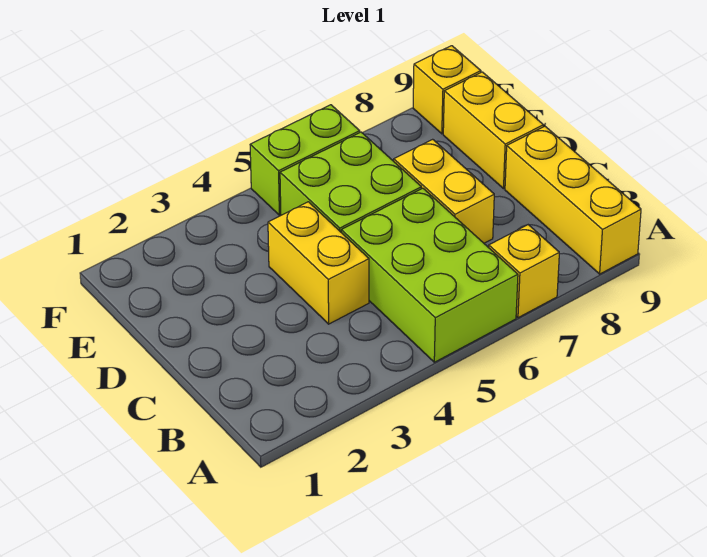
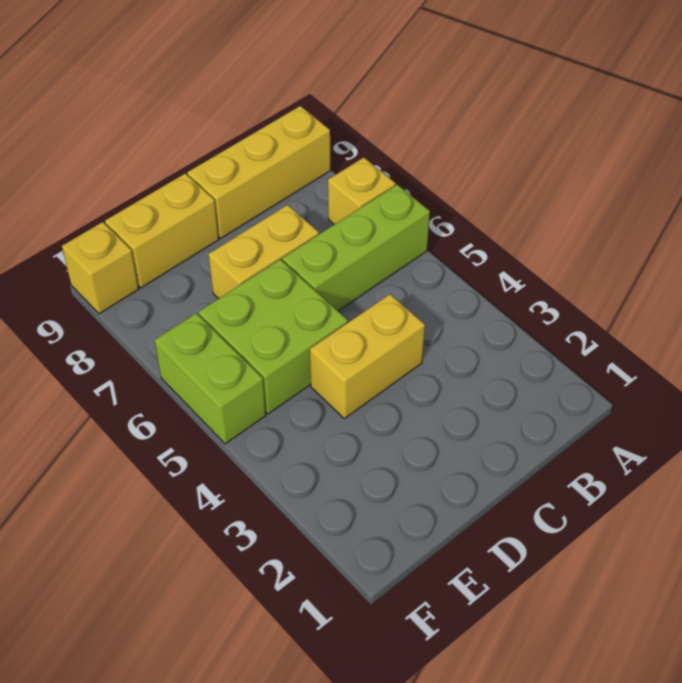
lime brick A5:C6 level 1 -> lime brick A6:C6 level 1

